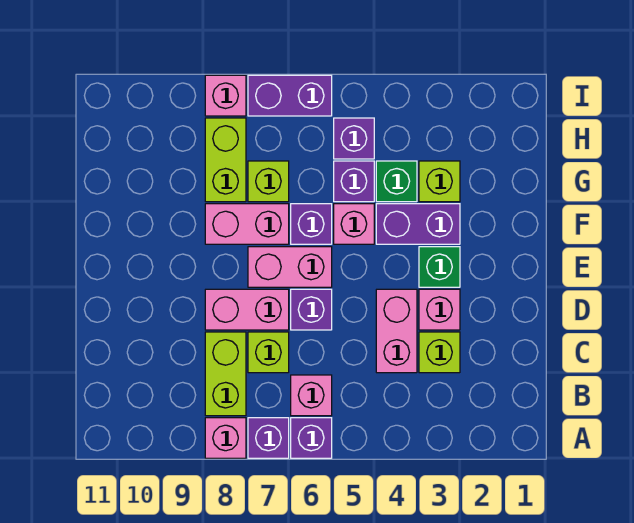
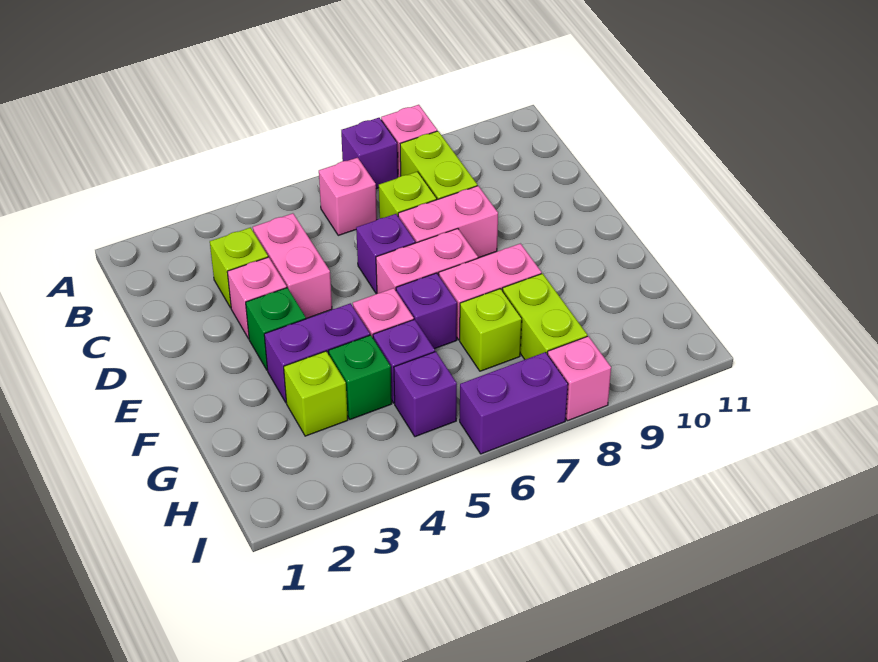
purple brick A6 level 1 -> none

